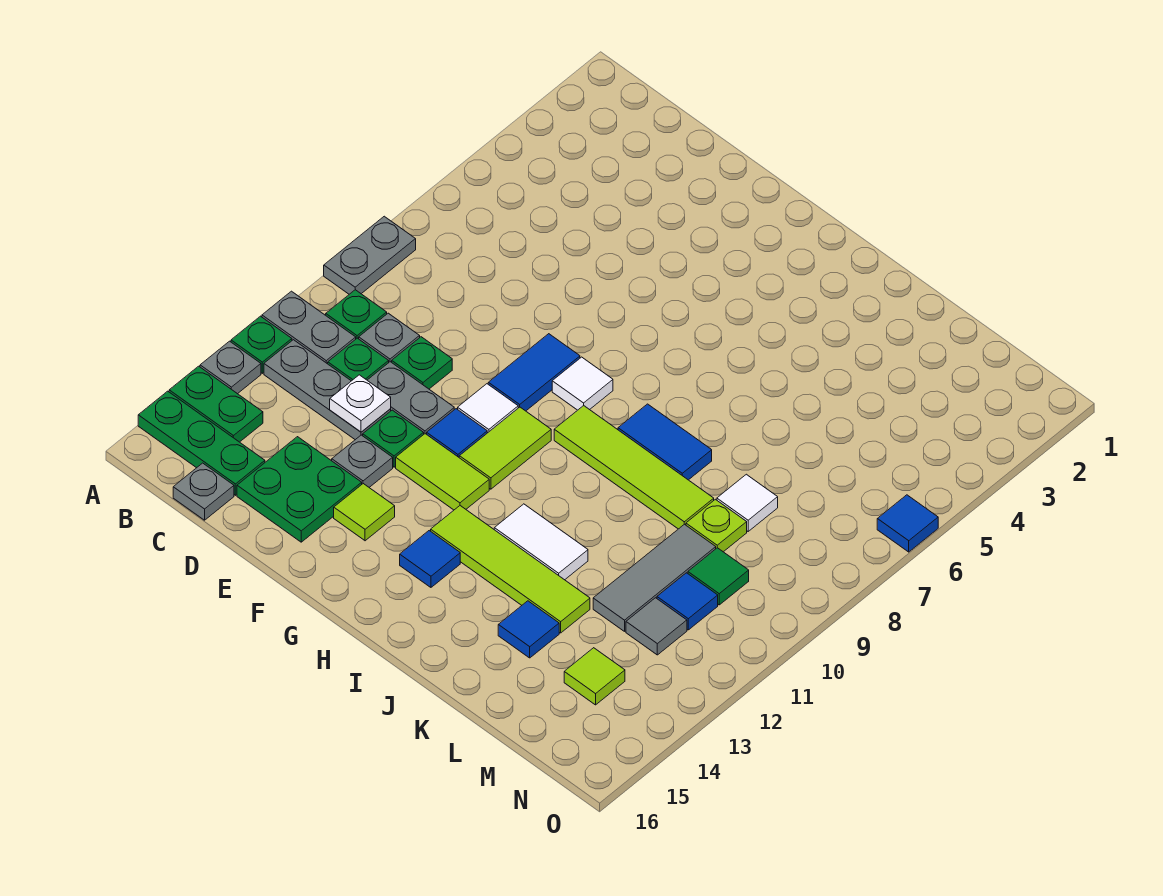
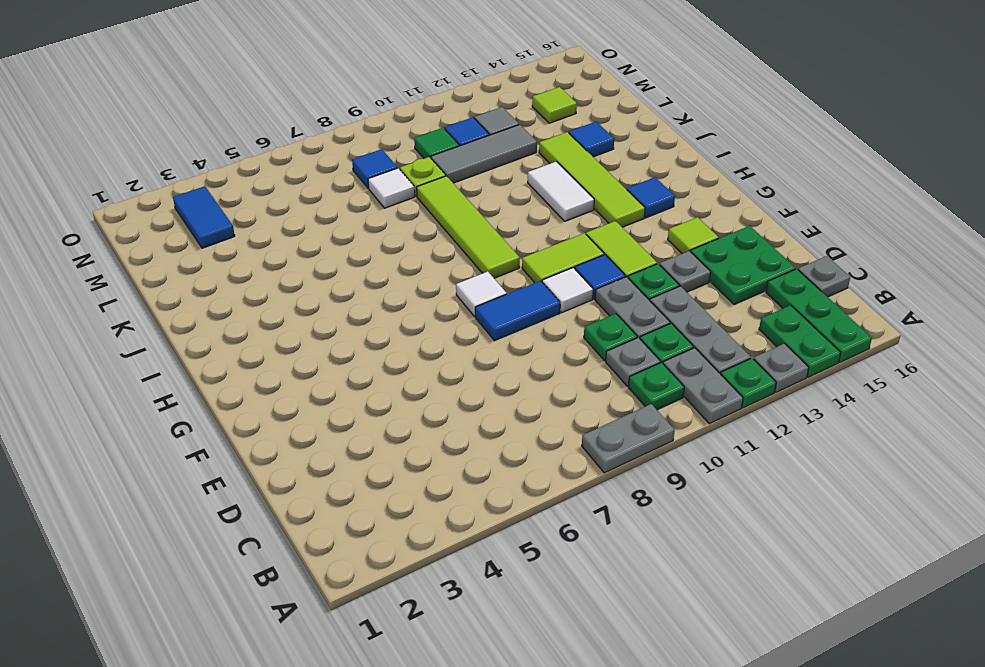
white plate D12 level 2 -> none
blue tile I8:J8 level 1 -> blue tile M3:N3 level 1
blue tile O6 level 1 -> blue tile M8 level 1

